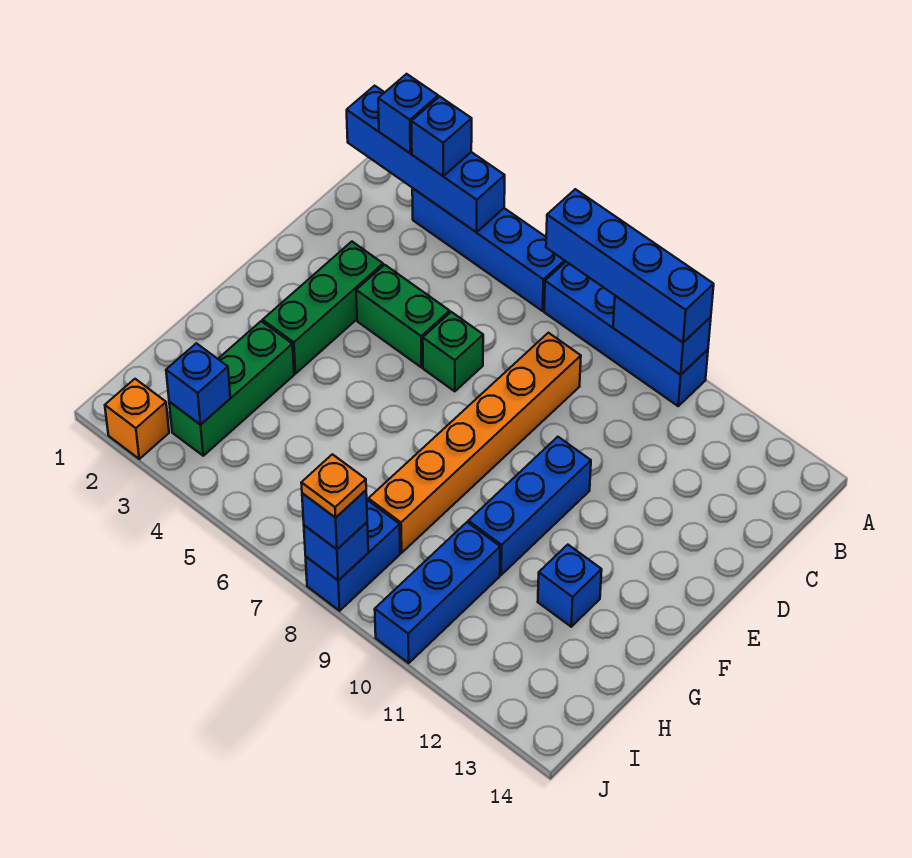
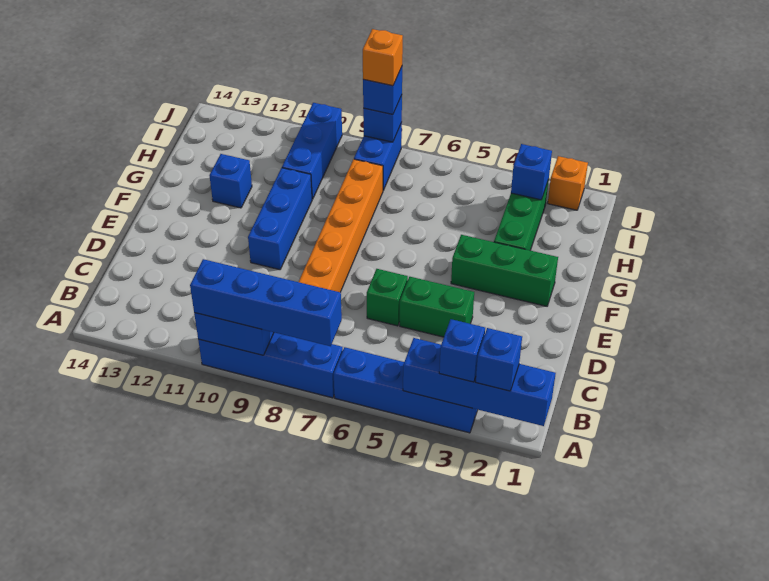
green brick D3:F3 level 1 -> green brick F2:F4 level 1
orange plate J8 level 4 -> orange brick J8 level 4

